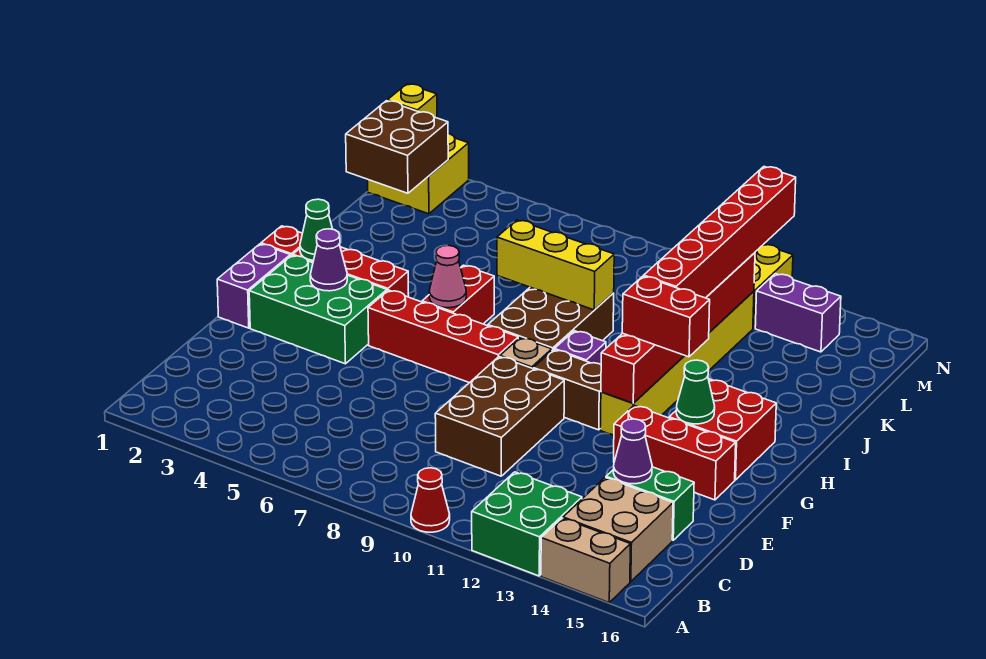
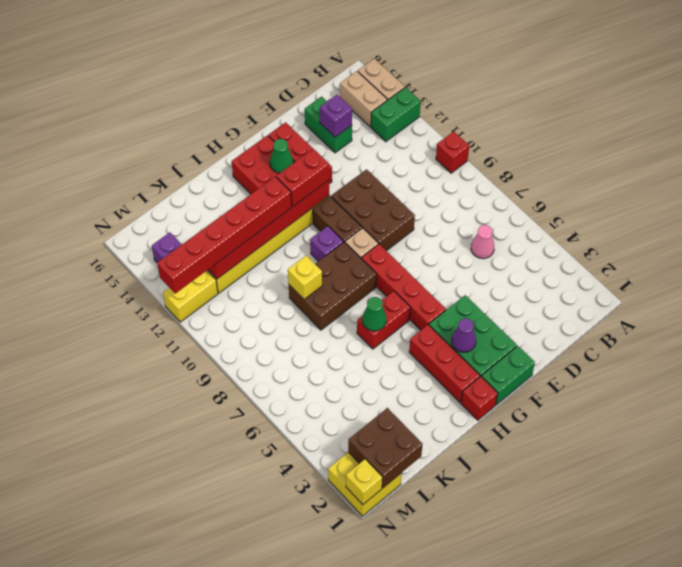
red cone A10 level 1 -> red brick A10 level 1
green brick A12:B13 level 1 -> green brick A13:B13 level 1
tan brick B14:C15 level 1 -> tan brick B14:B15 level 1
brown brick D9:F10 level 1 -> brown brick E9:F11 level 1
purple cone D14 level 2 -> purple brick D14 level 2
purple brick F1:G1 level 1 -> green brick F1:G1 level 1
green cone H2 level 2 -> green cone I6 level 2
pink cone H6 level 2 -> pink cone C6 level 1
red brick H12:H13 level 3 -> red brick G12:H12 level 3
yellow brick J7:J9 level 2 -> yellow brick J9 level 2

